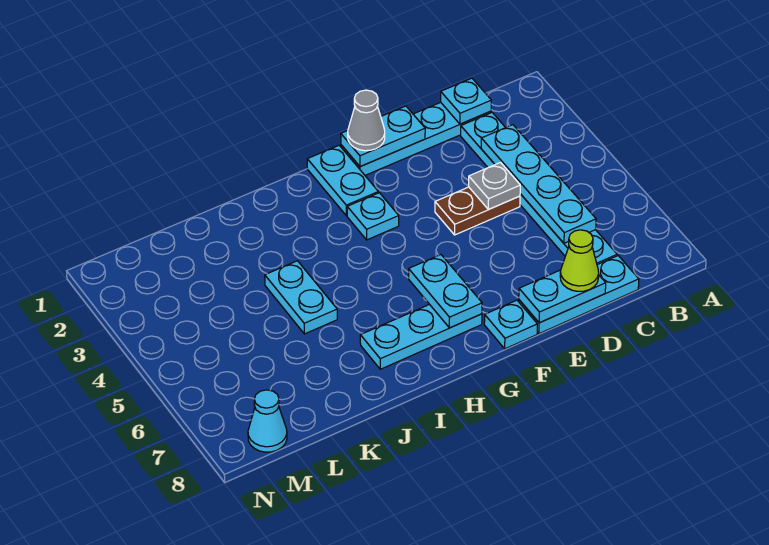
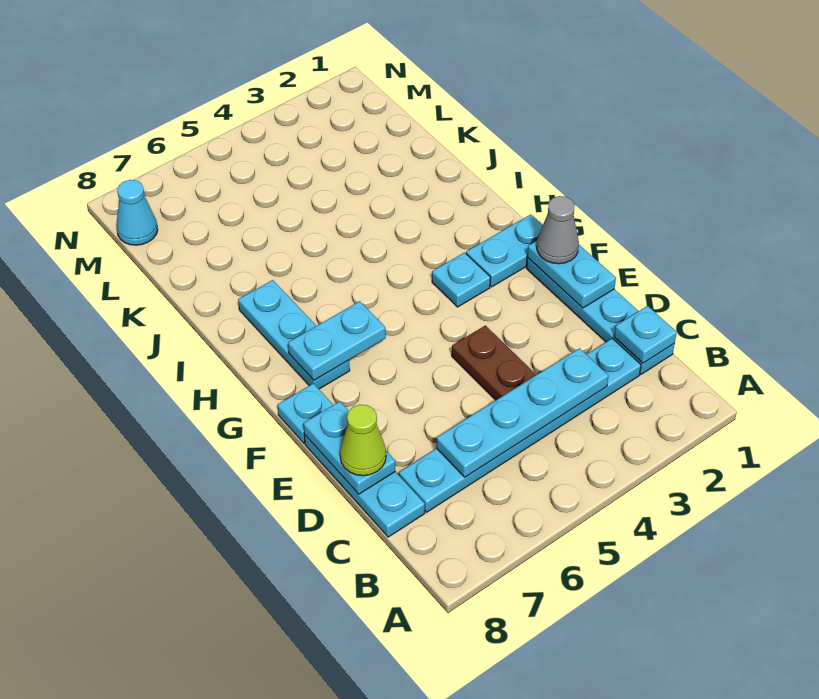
grey plate D4 level 2 -> none
cyan plate J4:J5 level 1 -> none

